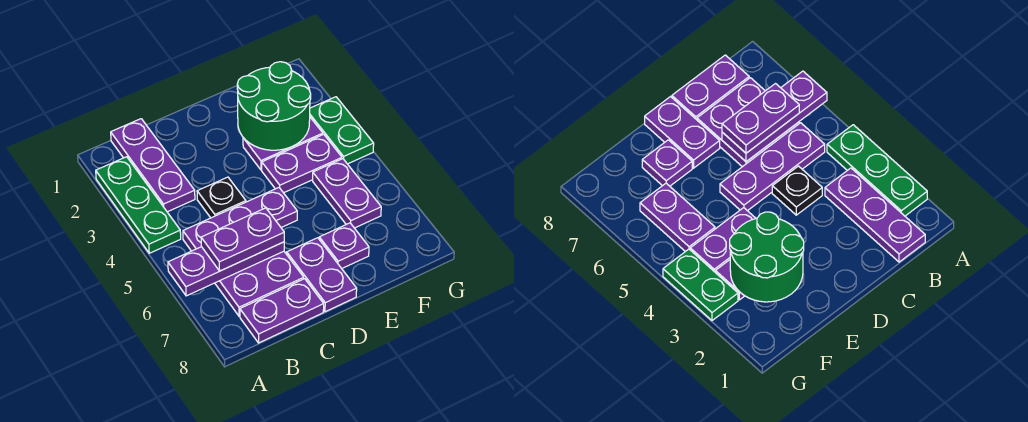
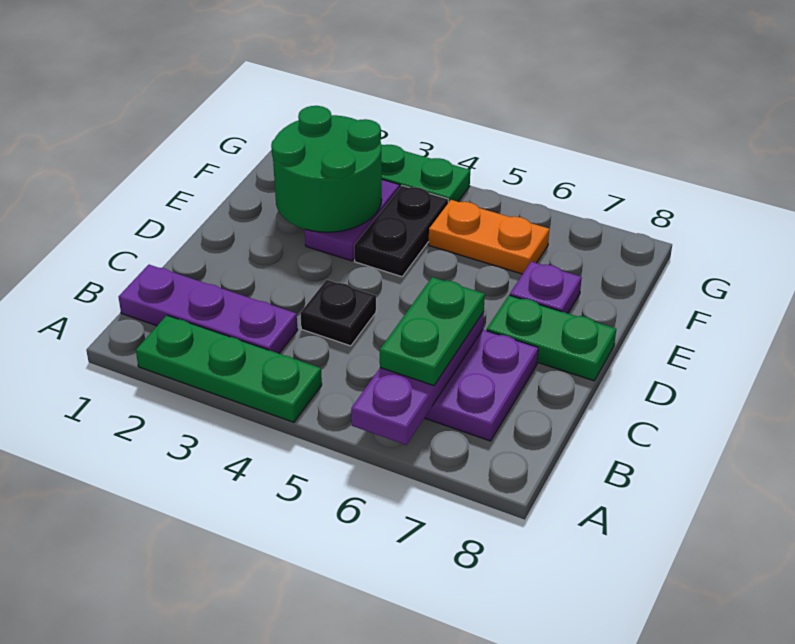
purple plate B5:D5 level 1 -> none
purple plate B6:C6 level 3 -> green plate B6:C6 level 3
purple plate B8:C8 level 1 -> none
purple plate D7:D8 level 1 -> green plate D7:D8 level 1
purple plate E4:F4 level 1 -> black plate E4:F4 level 1
purple plate F5:F6 level 1 -> orange plate F5:F6 level 1

